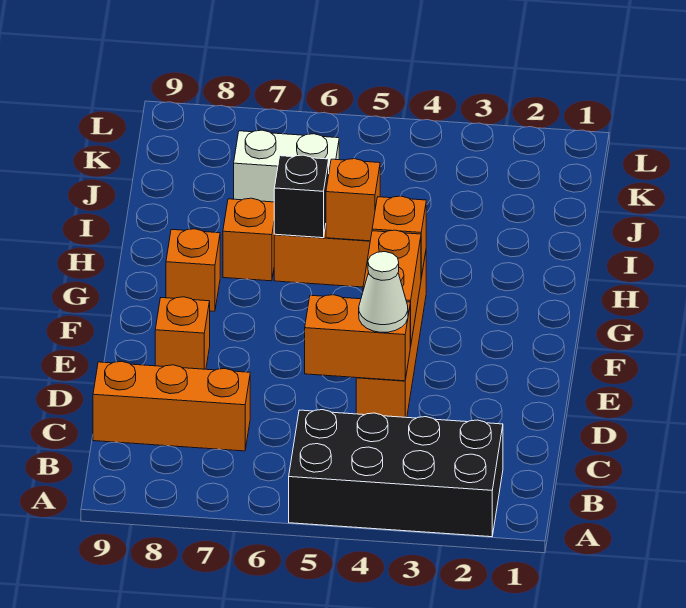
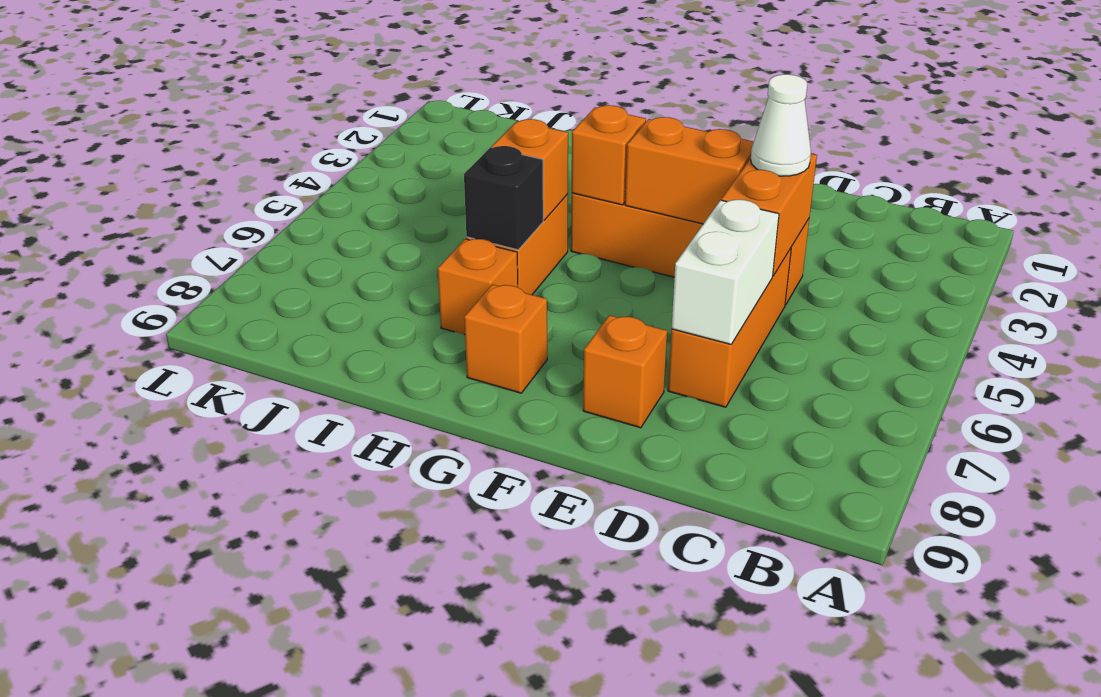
black brick A2:B5 level 1 -> none
orange brick C7:C9 level 1 -> orange brick D5:D7 level 1
white brick J6:J7 level 1 -> white brick D6:D7 level 2

